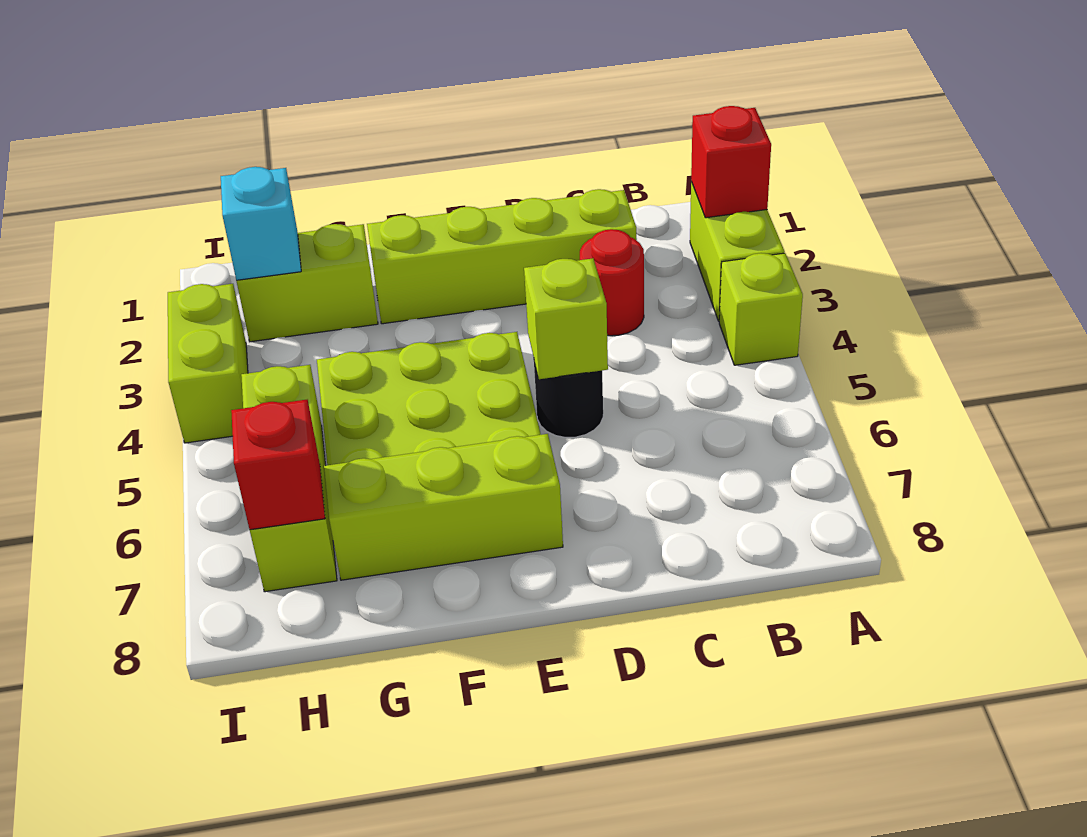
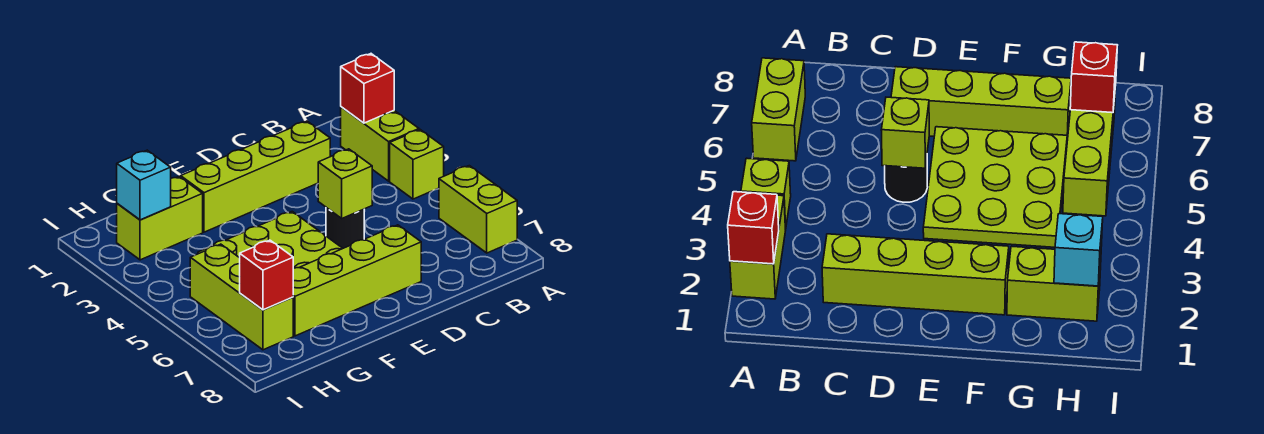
red round brick C3 level 1 -> none
lime brick E7:G7 level 1 -> lime brick D7:G7 level 1
lime brick I3:I4 level 1 -> lime brick A6:A7 level 1

